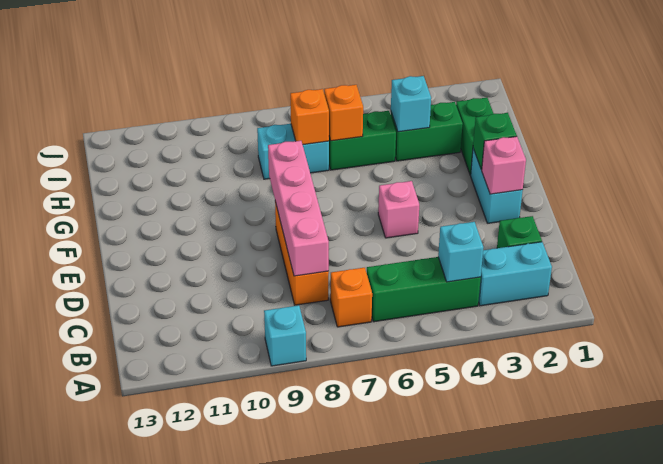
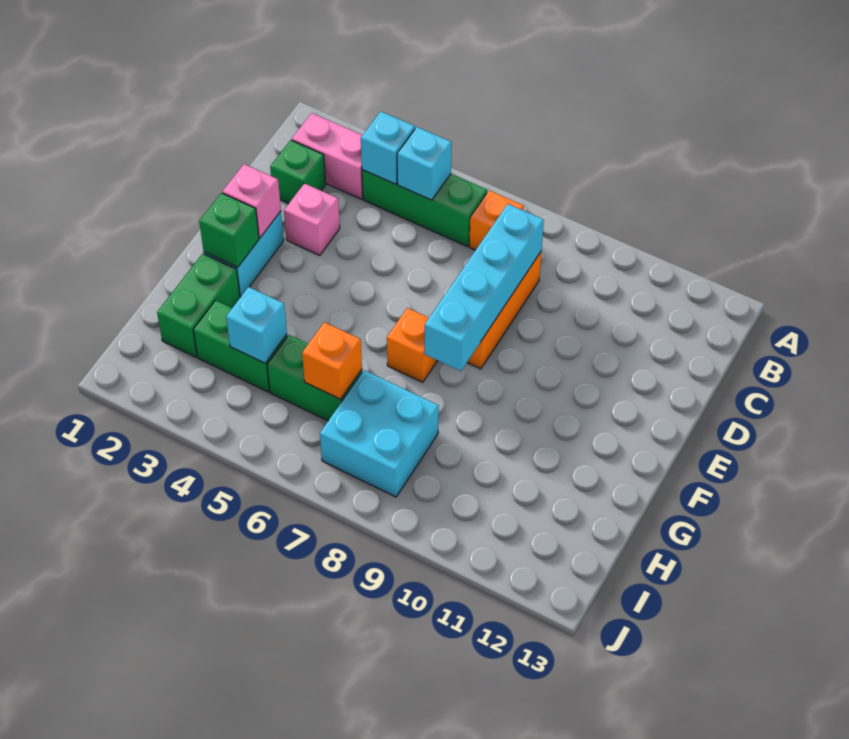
cyan brick A9 level 1 -> cyan brick B5 level 2
cyan brick B2:B3 level 1 -> pink brick B2:B3 level 1
pink brick C8:F8 level 2 -> cyan brick C8:F8 level 2
pink brick E5 level 1 -> pink brick D3 level 1
cyan brick H7:H8 level 1 -> cyan brick H7:I8 level 1
orange brick H7 level 2 -> orange brick F7 level 1

